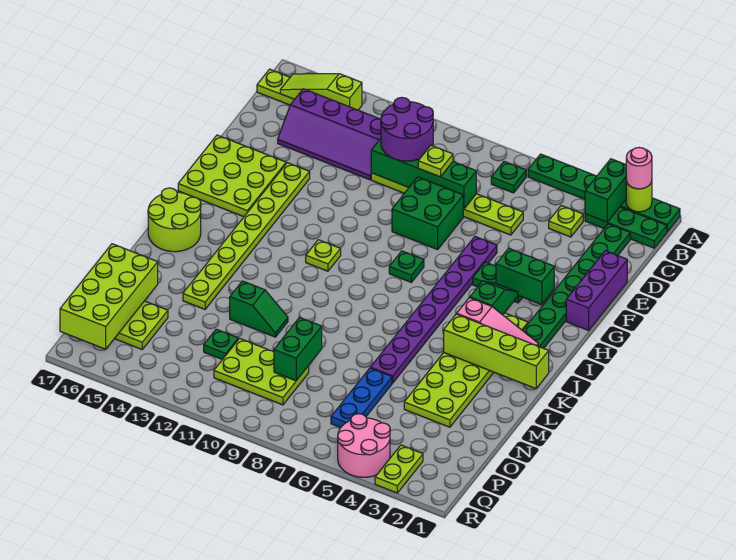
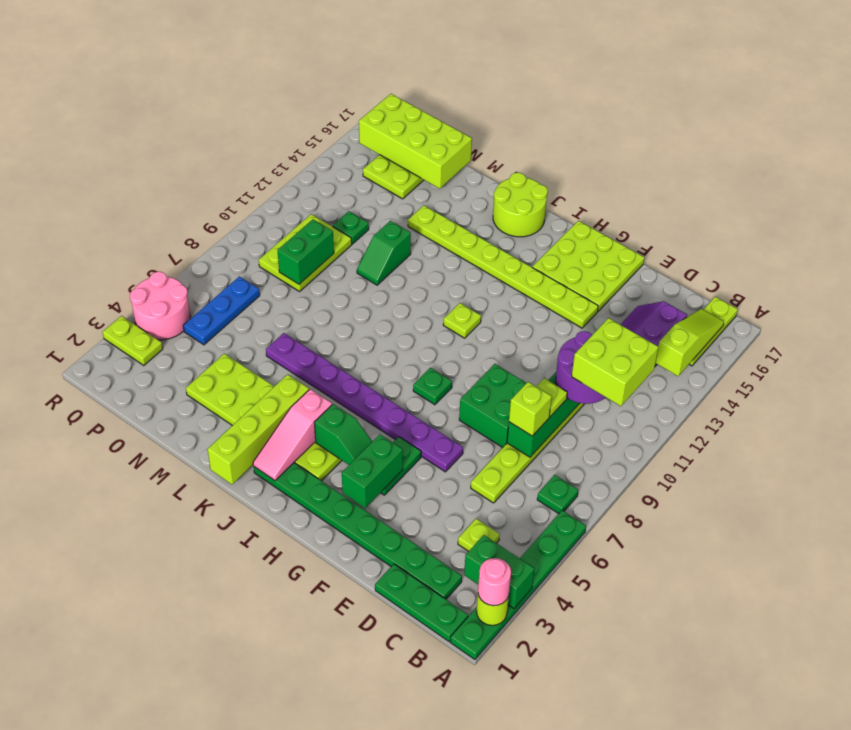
green plate B1:B3 level 1 -> green plate B1:D1 level 1
none -> lime brick B10:C11 level 4
none -> lime brick D8 level 3
purple brick E1:G1 level 1 -> none
blue plate N6:P6 level 1 -> blue plate P5:P7 level 1
green brick N9:O9 level 2 -> green brick O9:O10 level 2

